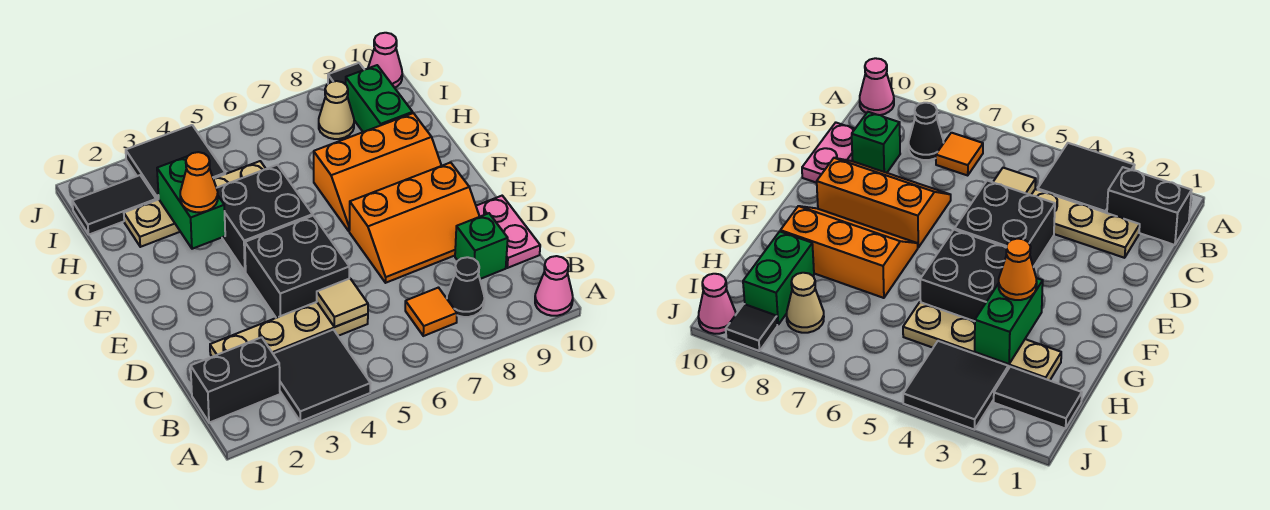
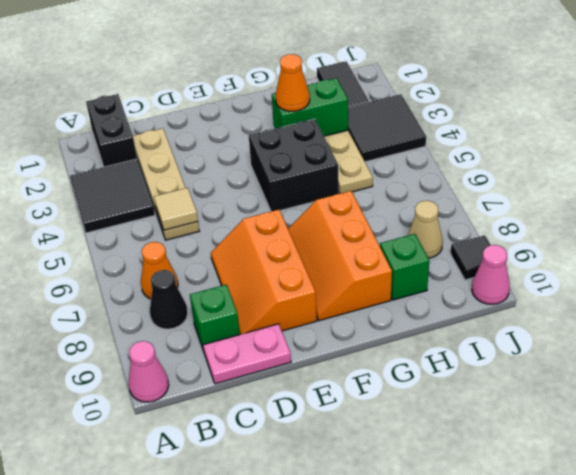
orange tile B7 level 1 -> orange cone B7 level 1
black brick D4:E5 level 1 -> none
green brick H9:I9 level 1 -> green brick H9 level 1

